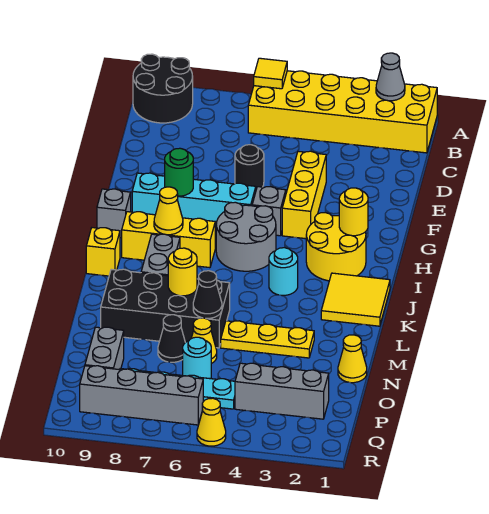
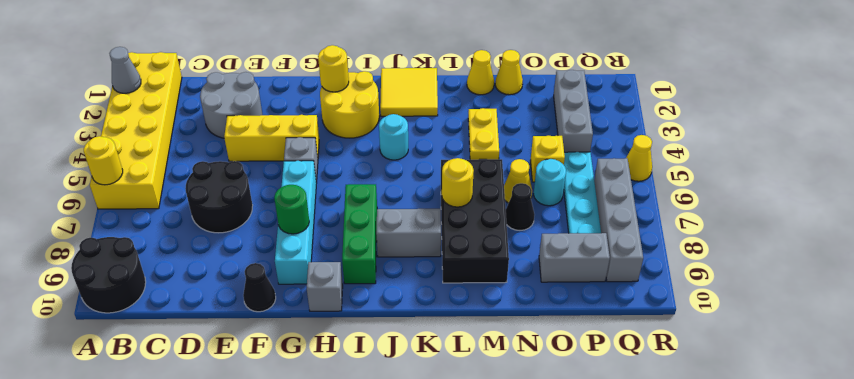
yellow tile A6 level 2 -> yellow round brick A6 level 2
black round brick E6 level 1 -> black round brick D6:E7 level 1
grey round brick H5:I6 level 1 -> grey round brick D2:E3 level 1
yellow brick I7:I9 level 1 -> green brick I7:I9 level 1
yellow cone I8 level 2 -> yellow cone M1 level 1
yellow brick J10 level 1 -> yellow brick O5 level 1
yellow plate M3:M5 level 1 -> yellow plate M3:M4 level 1
black cone M6 level 2 -> black cone F10 level 1

